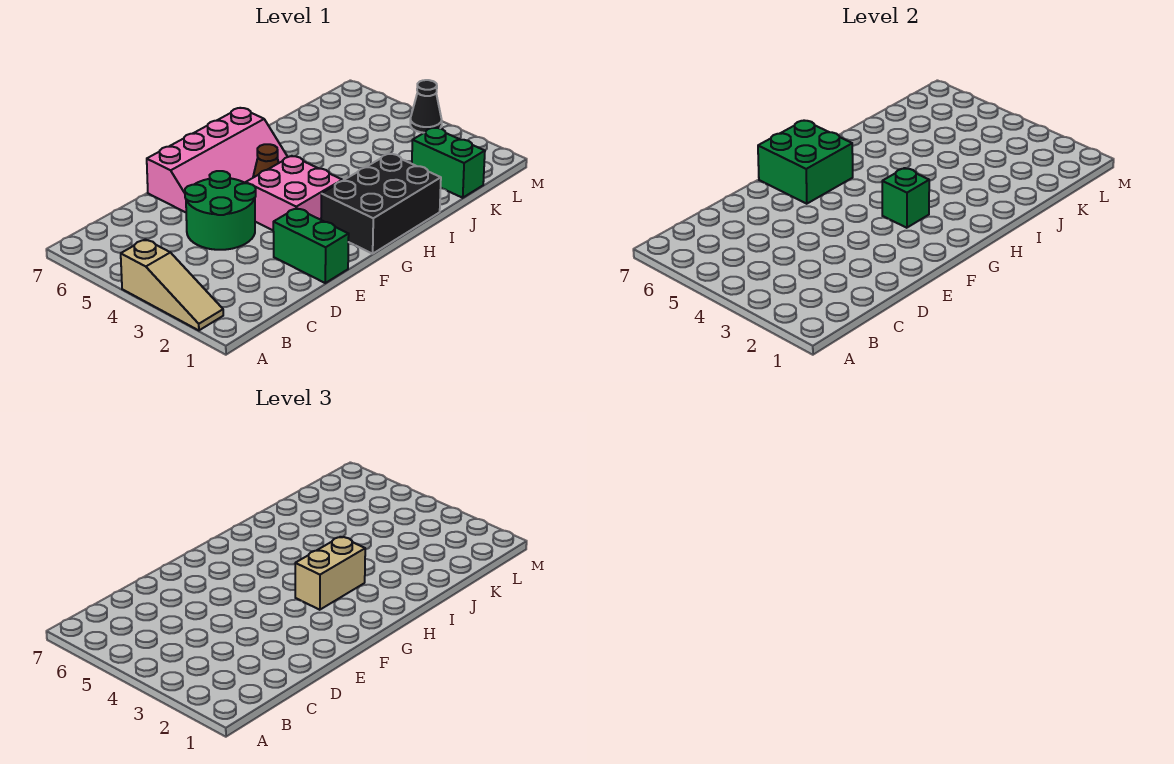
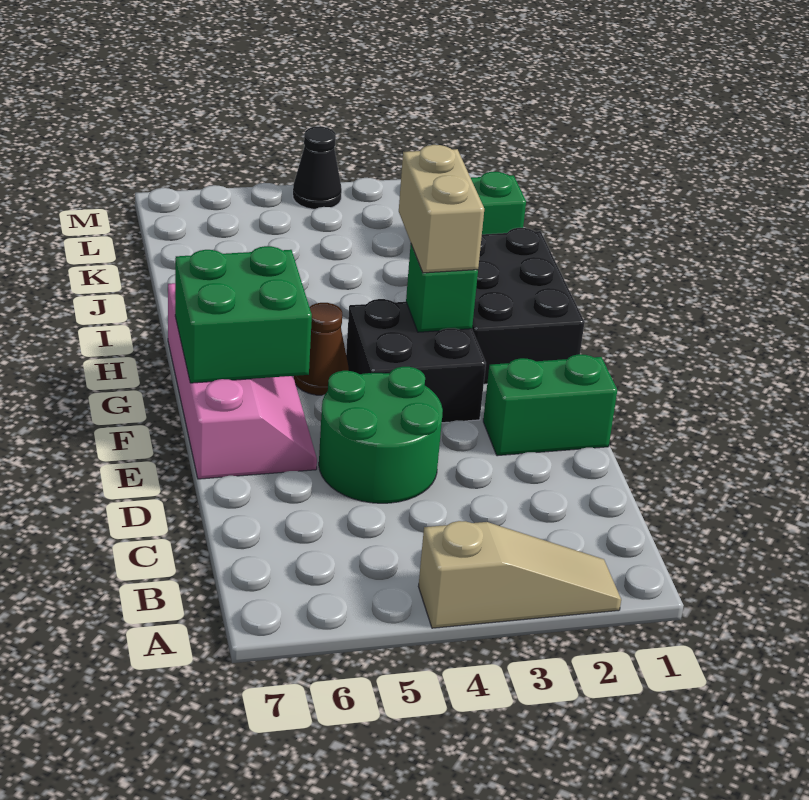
pink brick F3:G4 level 1 -> black brick F3:G4 level 1

